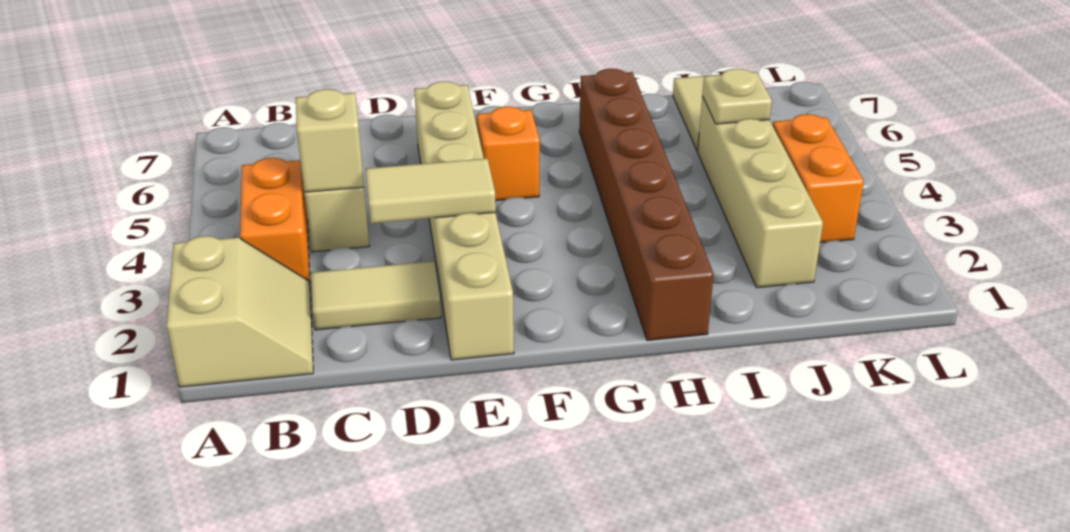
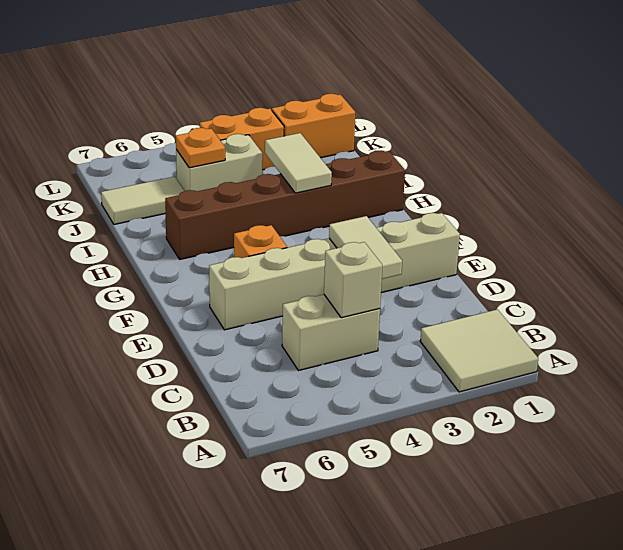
tan slope A1:B2 level 1 top A -> tan tile A1:B2 level 1
orange brick B3:B4 level 1 -> orange brick K1:K2 level 1
tan tile C2:D2 level 1 -> tan tile H3:I3 level 2
tan brick J2:J5 level 1 -> tan brick J4:J5 level 1
tan plate J5 level 2 -> orange plate J5 level 2

